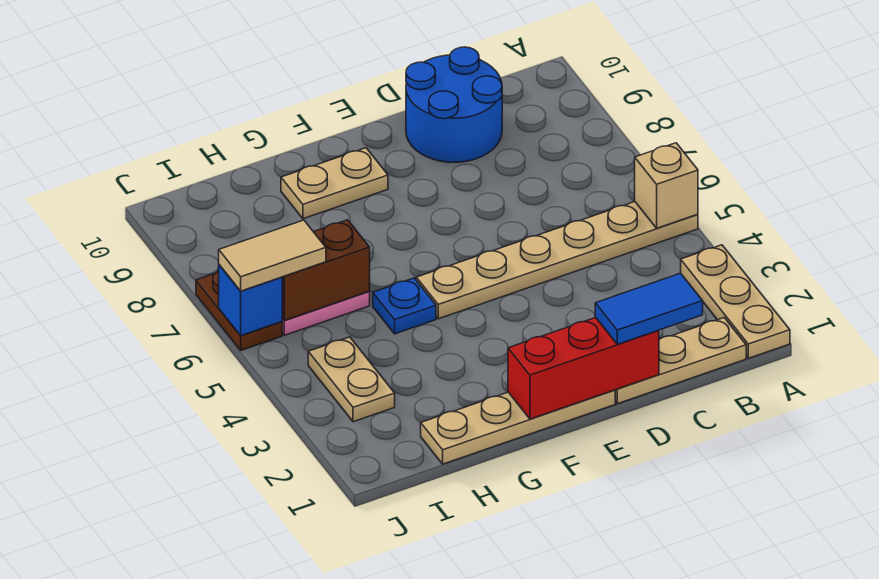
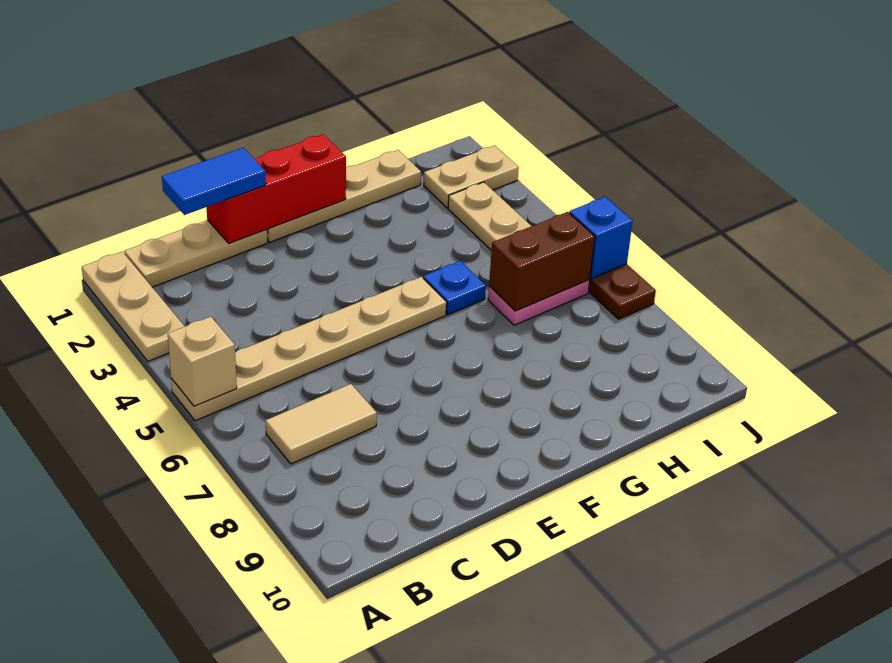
blue round brick C9:D10 level 1 -> none
tan plate F9:G9 level 1 -> tan plate I2:J2 level 1
tan tile I6:J6 level 3 -> tan tile B7:C7 level 1

